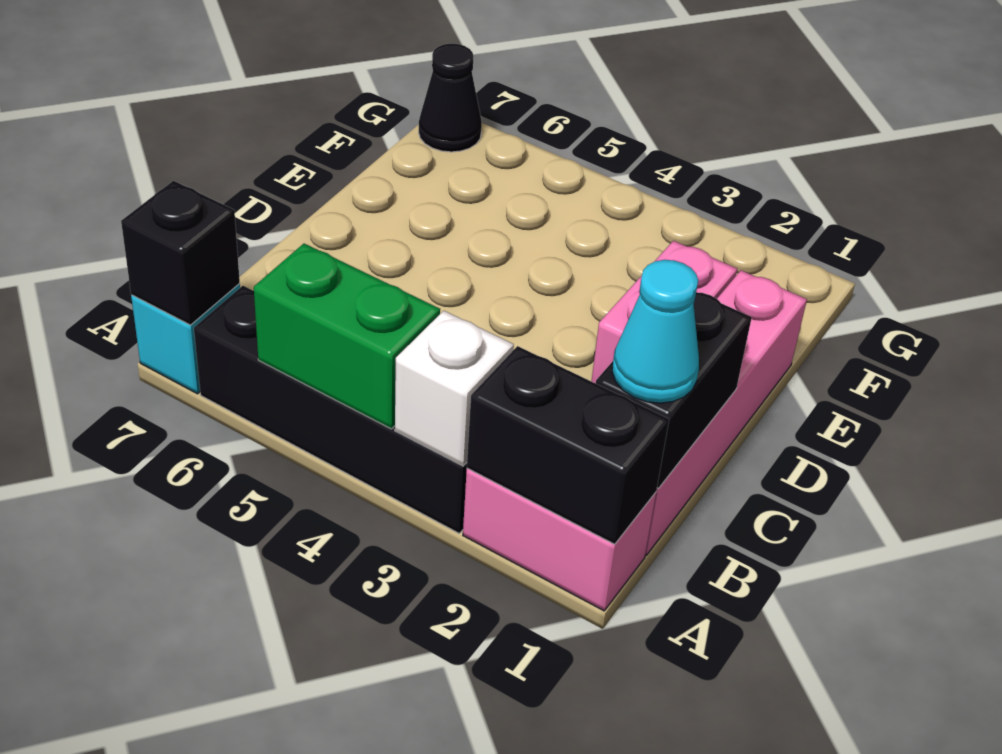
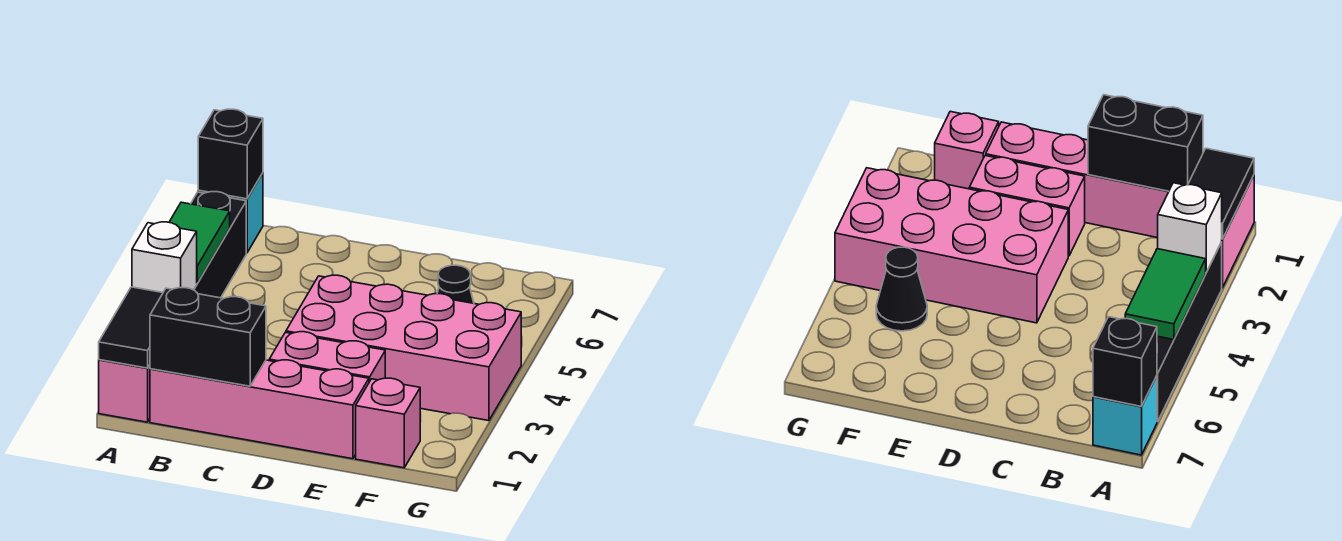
black brick A1:A2 level 2 -> black tile A1:A2 level 2
green brick A4:A5 level 2 -> green tile A4:A5 level 2
cyan cone B1 level 3 -> none
none -> pink brick D3:G4 level 1
none -> pink brick F1 level 1
black cone G7 level 1 -> black cone F5 level 1

